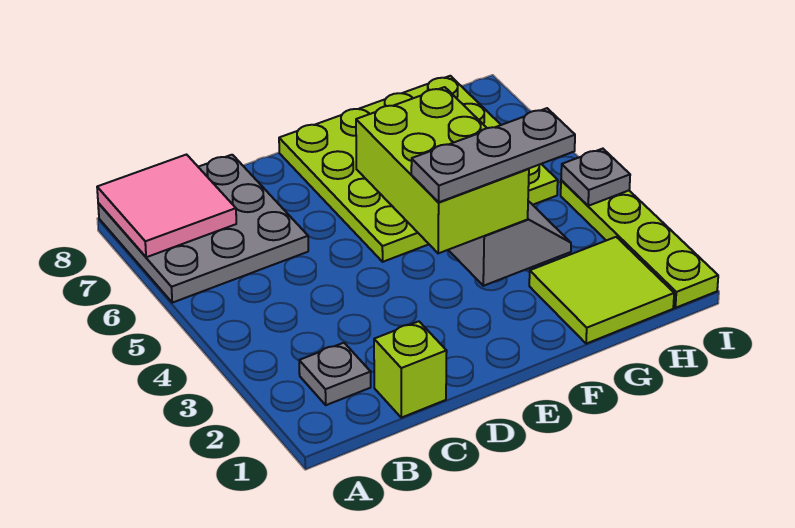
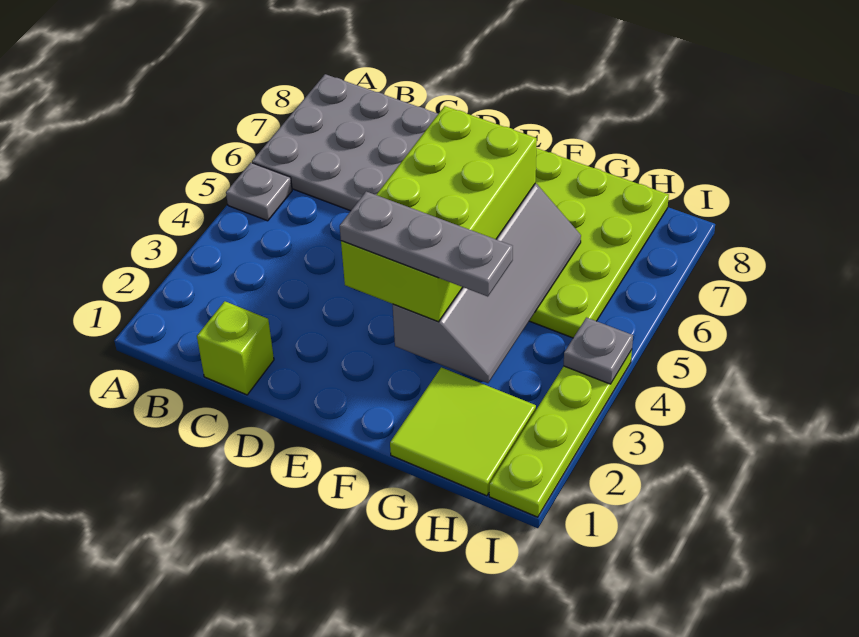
pink tile A7:B8 level 2 -> none
grey plate B2 level 1 -> grey plate A5 level 1
lime brick E3:F5 level 3 -> lime brick E3:F6 level 3

